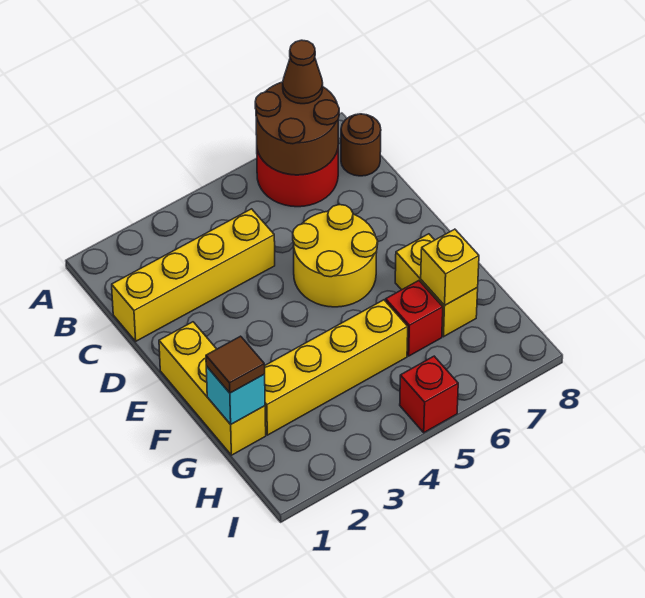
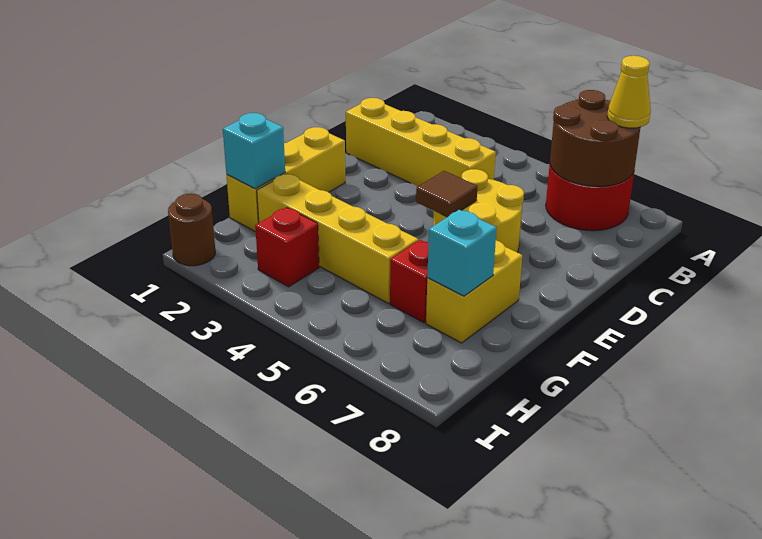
brown cone A7 level 3 -> yellow cone A7 level 3
brown round brick B8 level 1 -> brown round brick I1 level 1
brown tile G1 level 3 -> brown tile E5 level 2
yellow brick G7 level 2 -> cyan brick G7 level 2
red brick I5 level 1 -> red brick H3 level 1

